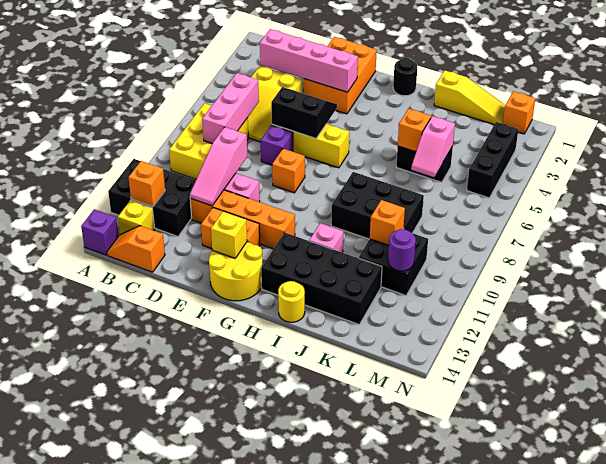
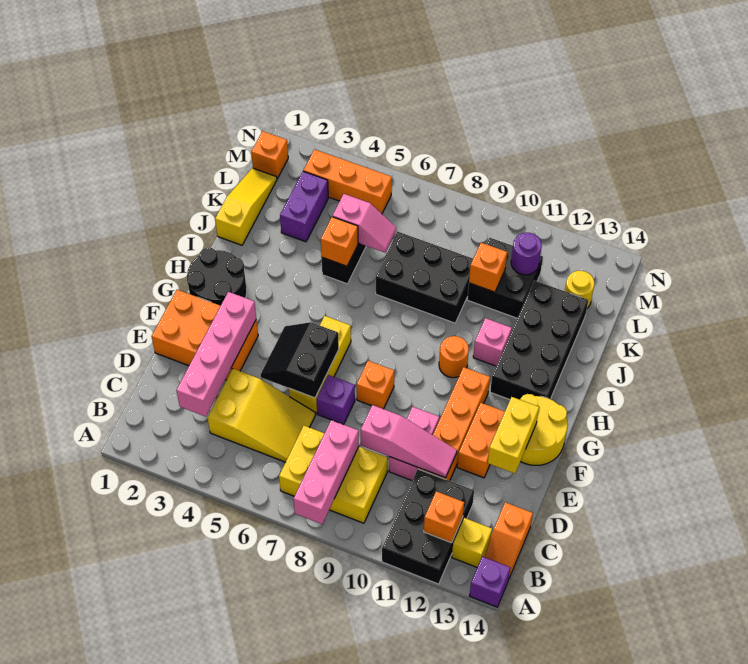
pink brick C6:C8 level 2 -> pink brick A8:C8 level 2
yellow brick F13 level 2 -> yellow brick E13:F13 level 2
black round brick H1 level 1 -> black round brick G1:H2 level 1
none -> orange round brick H10 level 1
black brick I8:K9 level 1 -> black brick J7:K9 level 1
yellow round brick I14 level 1 -> yellow round brick L13 level 1
none -> purple brick K3:L3 level 1
black brick M3:M5 level 1 -> orange brick M3:M5 level 1

